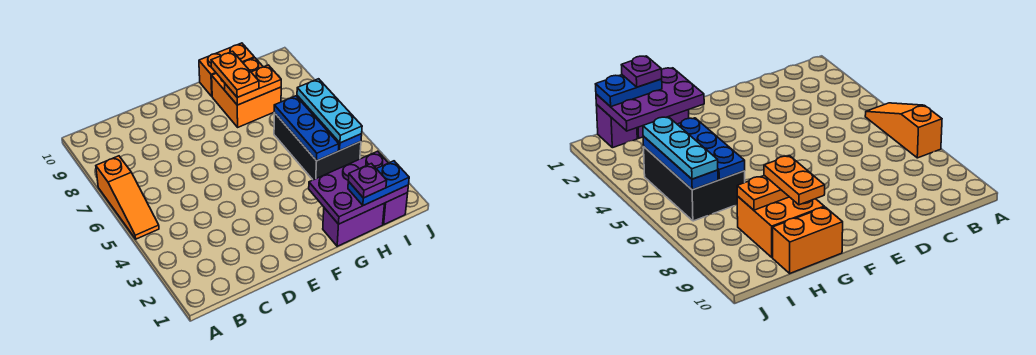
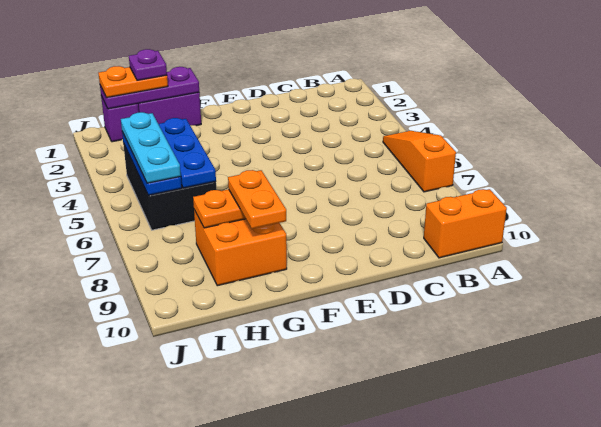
purple plate G1:I2 level 2 -> purple plate G1:I1 level 2
orange brick G10:H10 level 1 -> orange brick A10:B10 level 1
blue plate H1:I1 level 3 -> orange plate H1:I1 level 3

